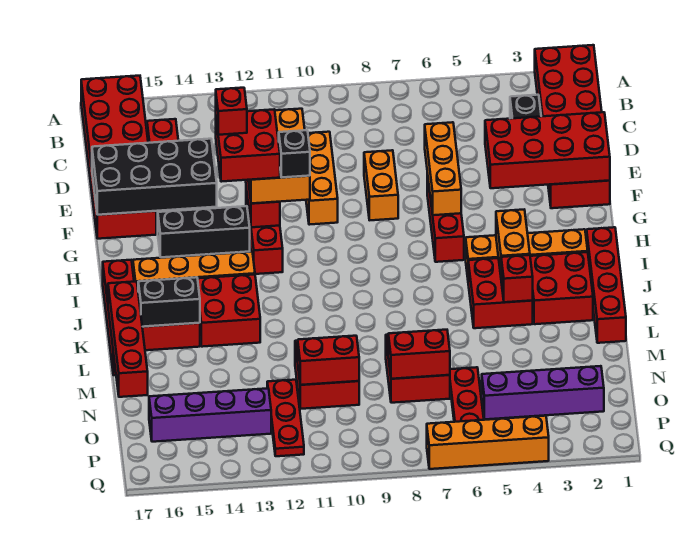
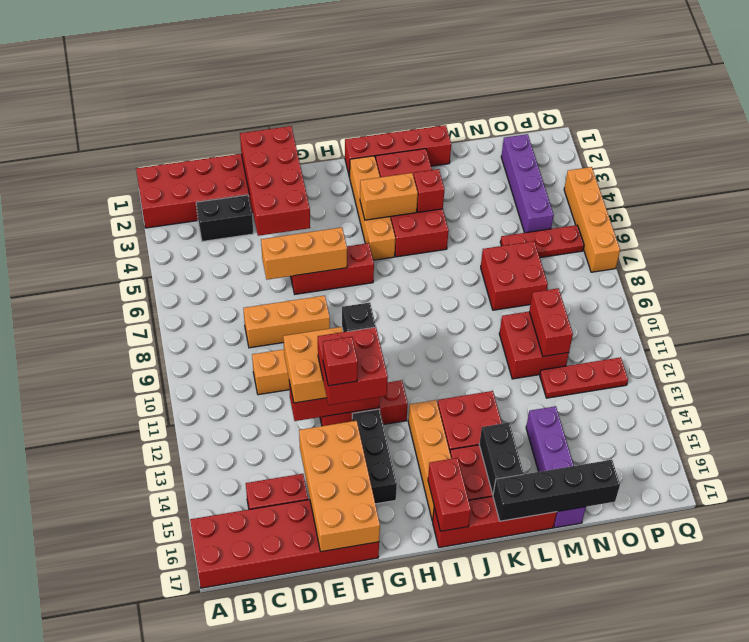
orange brick E8:F8 level 1 -> orange brick D8:F8 level 1
black brick E14:F17 level 2 -> orange brick E14:F17 level 2
red brick K17:N17 level 2 -> black brick K17:N17 level 2
red brick N7:N8 level 2 -> red brick I16:I17 level 2
purple brick O13:O16 level 1 -> purple brick M14:M17 level 1

